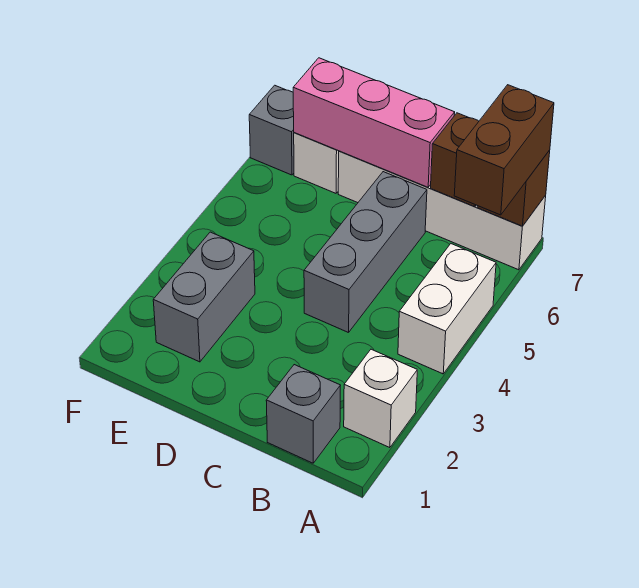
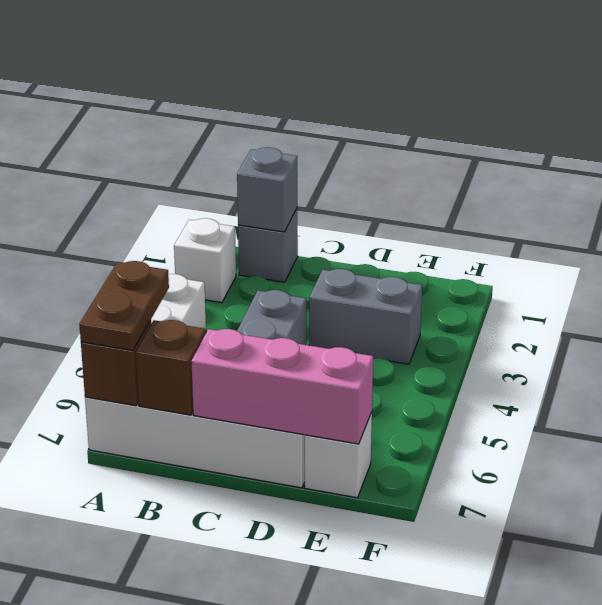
brown brick A6:A7 level 3 -> brown plate A6:A7 level 3
grey brick E2:E3 level 1 -> grey brick D3:E3 level 1
grey brick F7 level 1 -> grey brick B1 level 2

